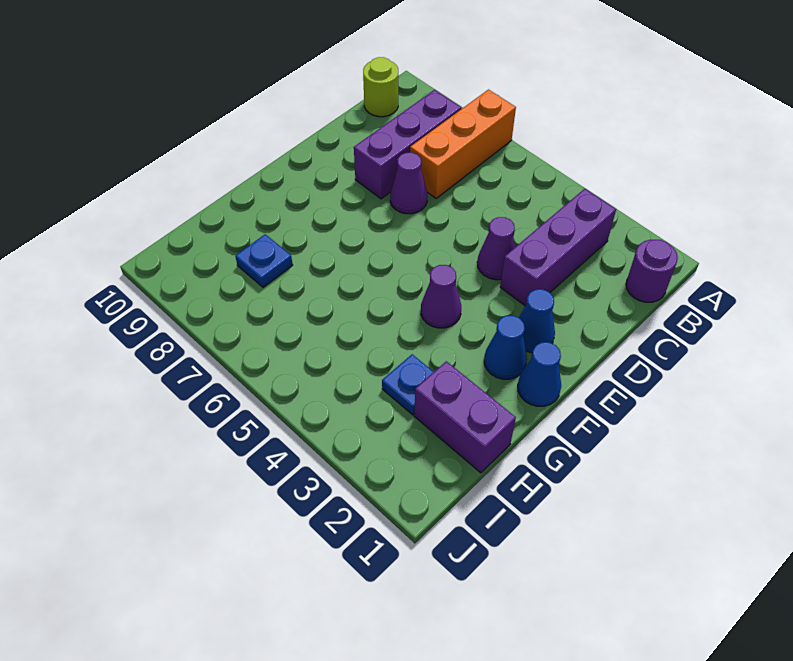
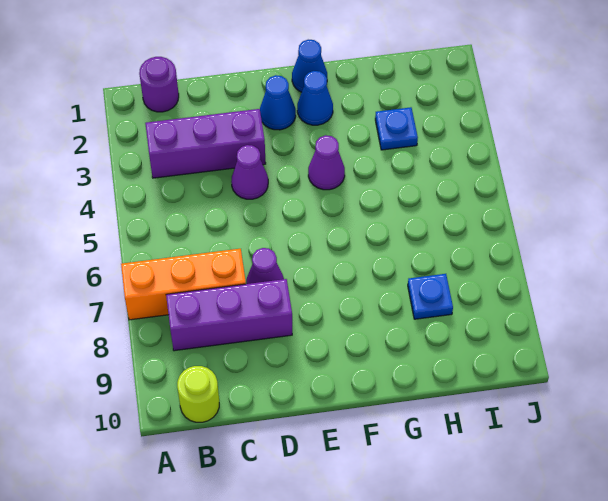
purple brick H1:H2 level 1 -> none

